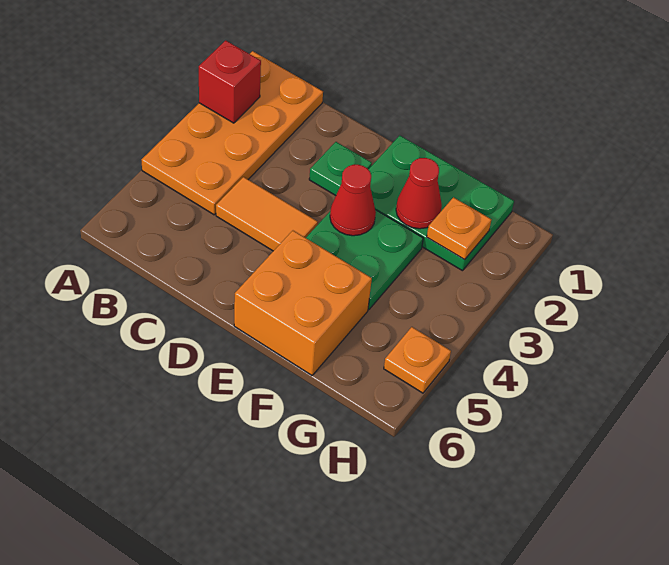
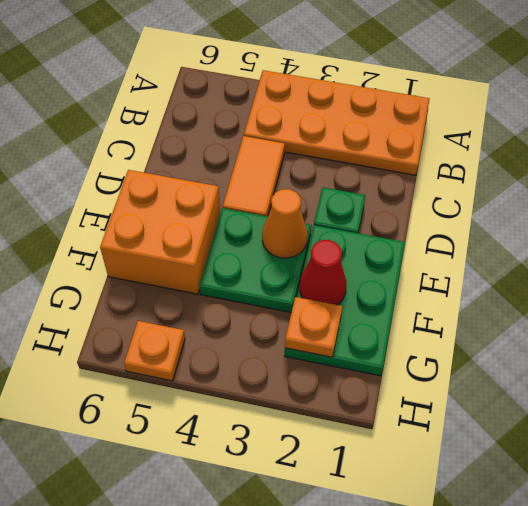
red brick A2 level 2 -> none
red cone E3 level 2 -> orange cone E3 level 2

